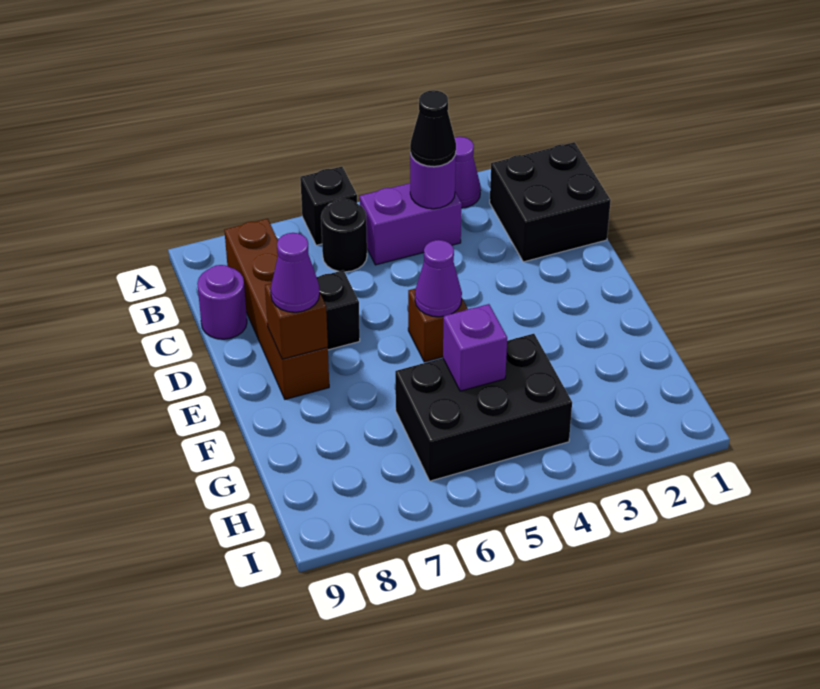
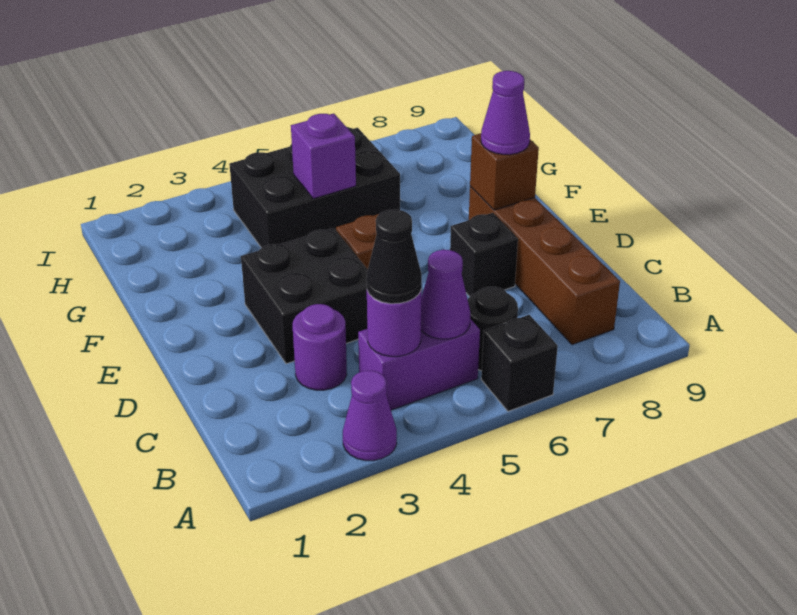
black brick B1:C2 level 1 -> black brick D3:E4 level 1
purple round brick C9 level 1 -> purple round brick C3 level 1
purple cone E5 level 2 -> purple cone B5 level 2

